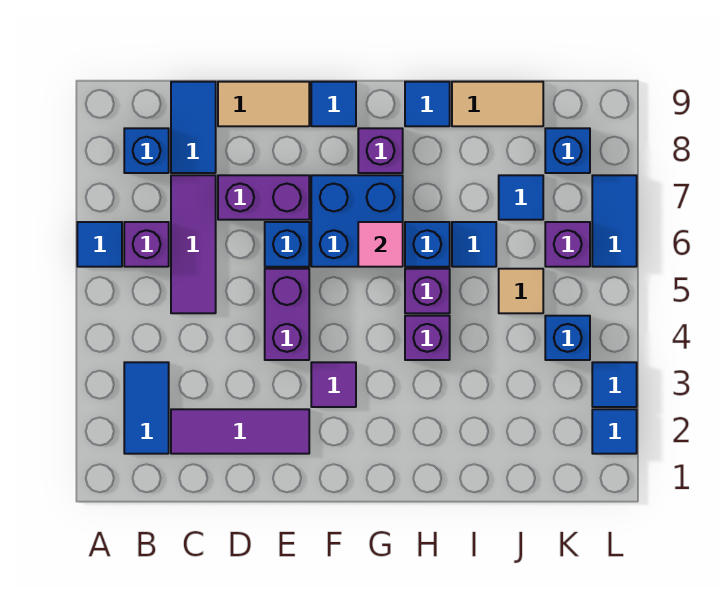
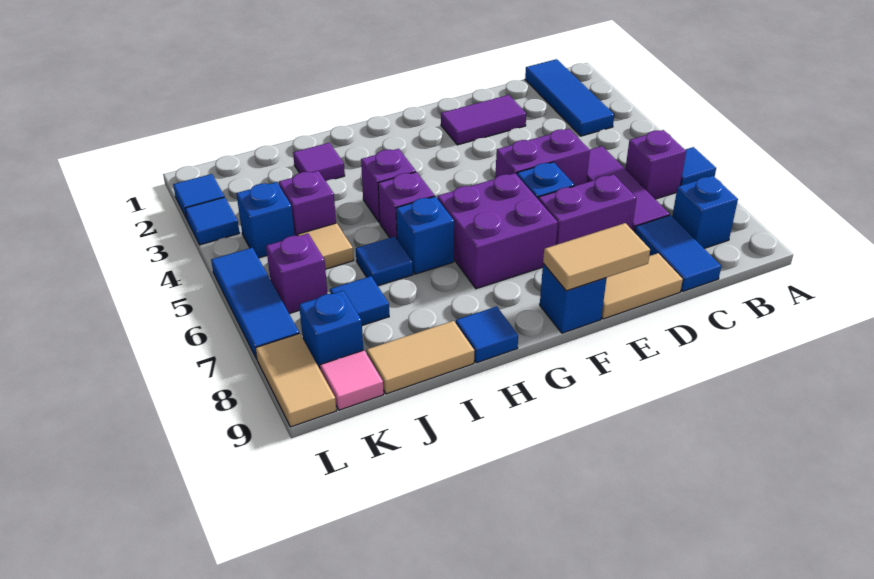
blue tile B2:B3 level 1 -> blue tile B1:B3 level 1
purple tile C2:E2 level 1 -> purple tile D2:E2 level 1
purple brick E4:E5 level 1 -> purple brick D5:E5 level 1
none -> tan tile E9:F9 level 2
purple tile F3 level 1 -> purple tile I2 level 1
blue brick F6:G7 level 1 -> purple brick F6:G7 level 1
blue tile F9 level 1 -> blue brick F9 level 1
pink tile G6 level 2 -> pink tile K9 level 1
purple brick G8 level 1 -> purple brick J4 level 1
blue tile L6:L7 level 1 -> blue tile L5:L7 level 1
none -> tan tile L8:L9 level 1

